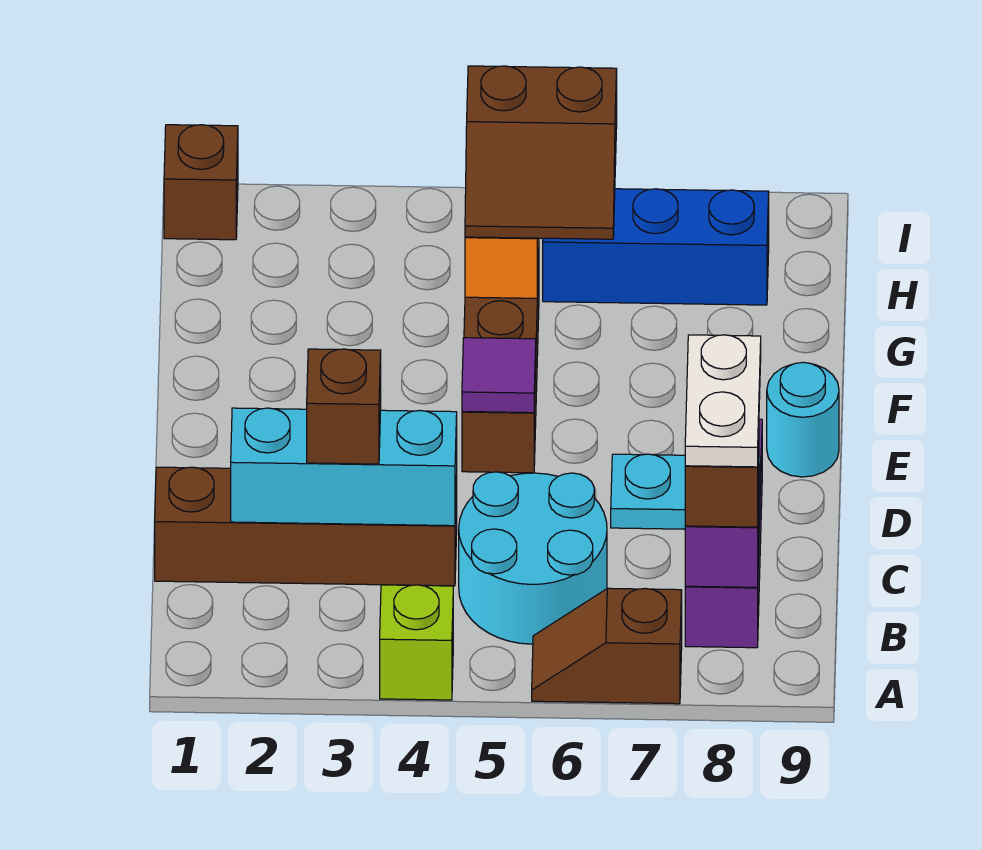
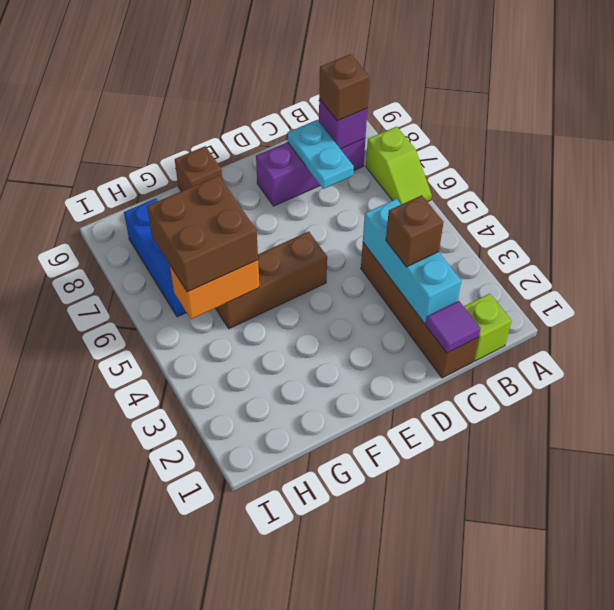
lime brick A4 level 1 -> lime brick B1 level 1
brown slope A6:A7 level 1 top 7 -> lime slope A6:A7 level 1 top 7
cyan round brick B5:C6 level 1 -> none
white plate B8:C8 level 4 -> none
purple tile E5 level 2 -> purple tile C1 level 2
cyan round brick E9 level 1 -> none
brown slope G5:H6 level 3 top H -> brown brick G5:H6 level 3
brown brick I1 level 1 -> brown brick F9 level 1

